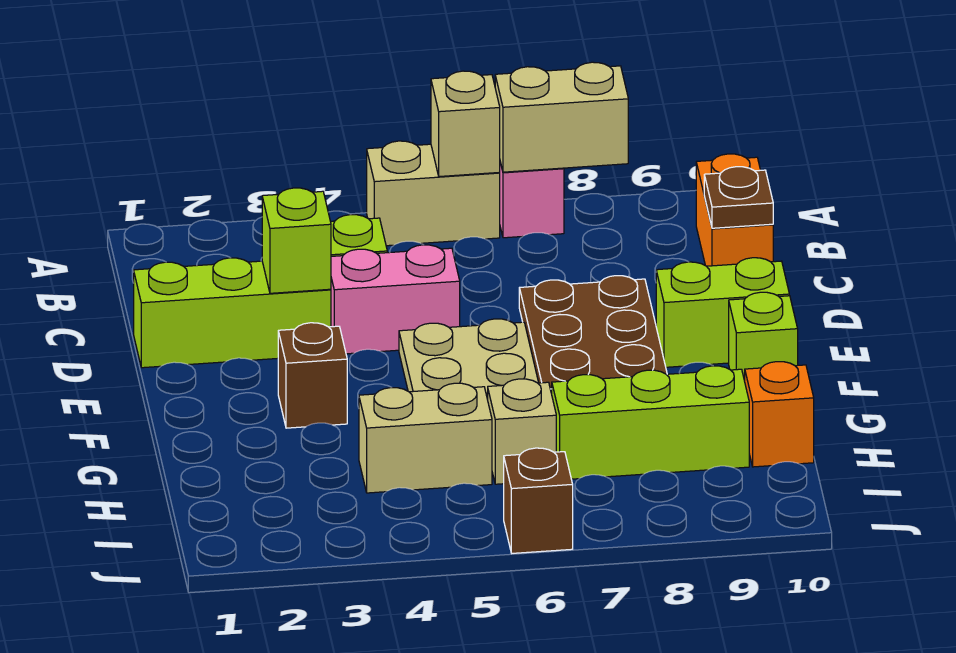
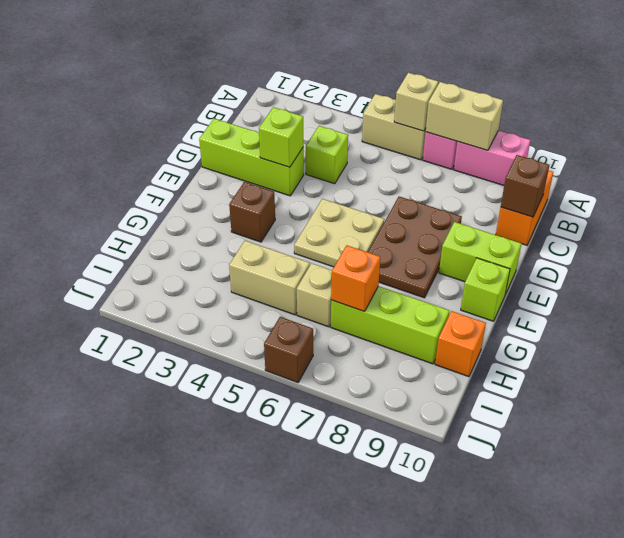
brown plate C10 level 2 -> brown brick C10 level 2
pink brick D4:D5 level 1 -> pink brick A8:A9 level 1
none -> orange brick H7 level 2

